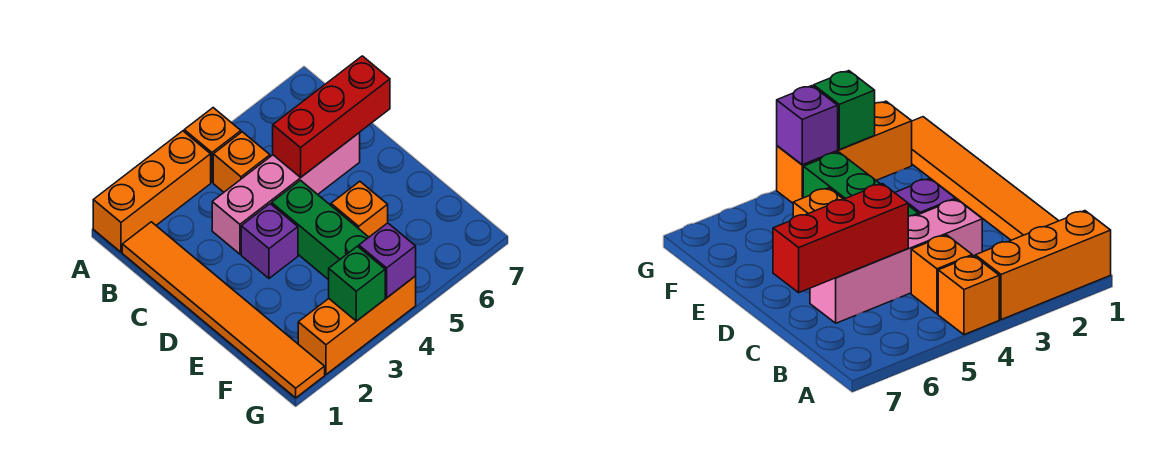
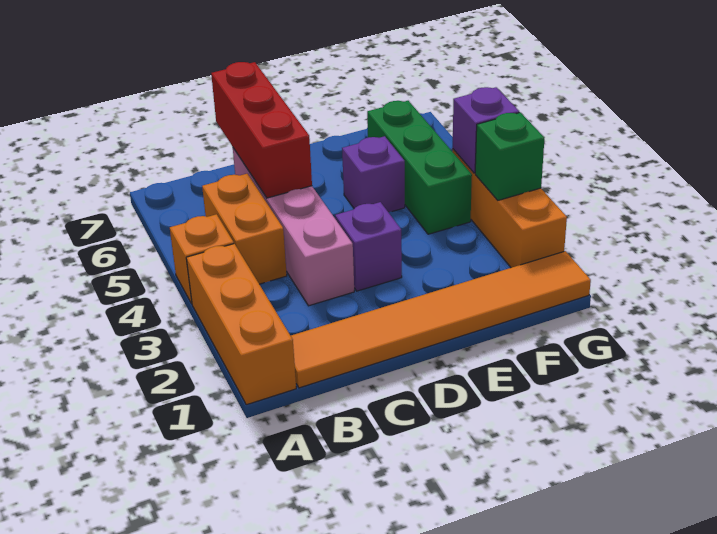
orange brick B4 level 1 -> orange brick B4:B5 level 1
green brick D4:F4 level 1 -> green brick F4:F6 level 1
orange brick E5 level 1 -> purple brick E5 level 1

